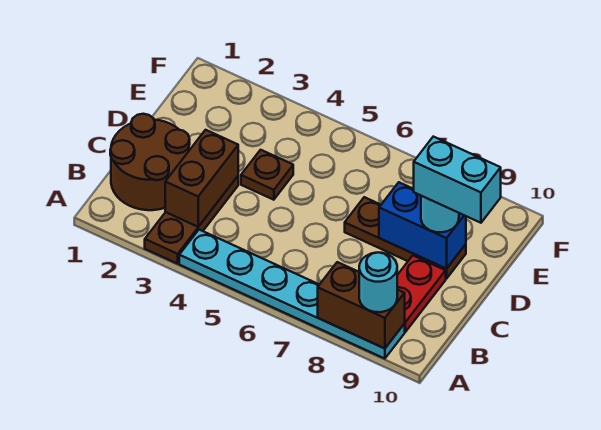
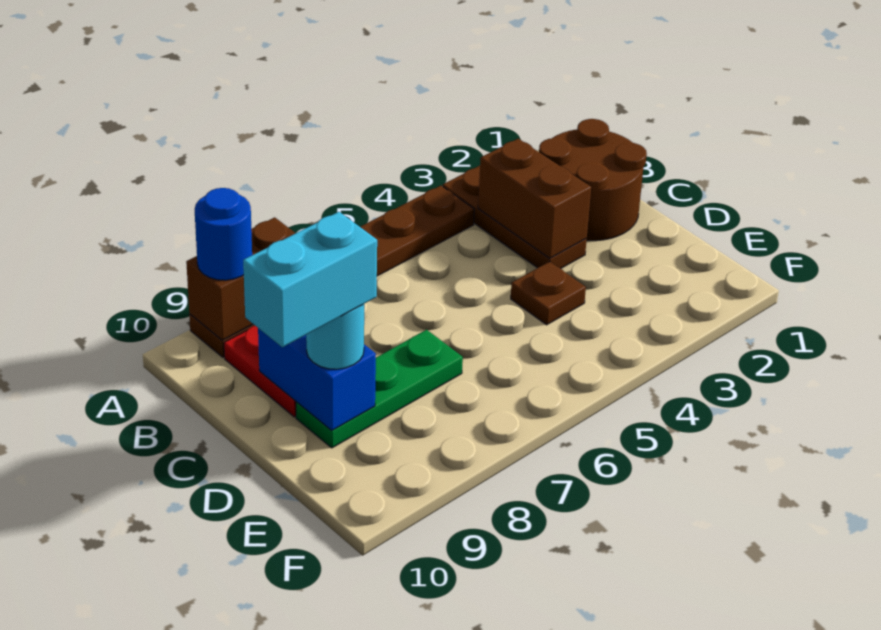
cyan plate A4:A9 level 1 -> brown plate A4:A9 level 1
cyan round brick A9 level 3 -> blue round brick A9 level 3
brown plate D7:D9 level 1 -> green plate D7:D9 level 1
blue brick D8:D9 level 2 -> blue brick C9:D9 level 2

